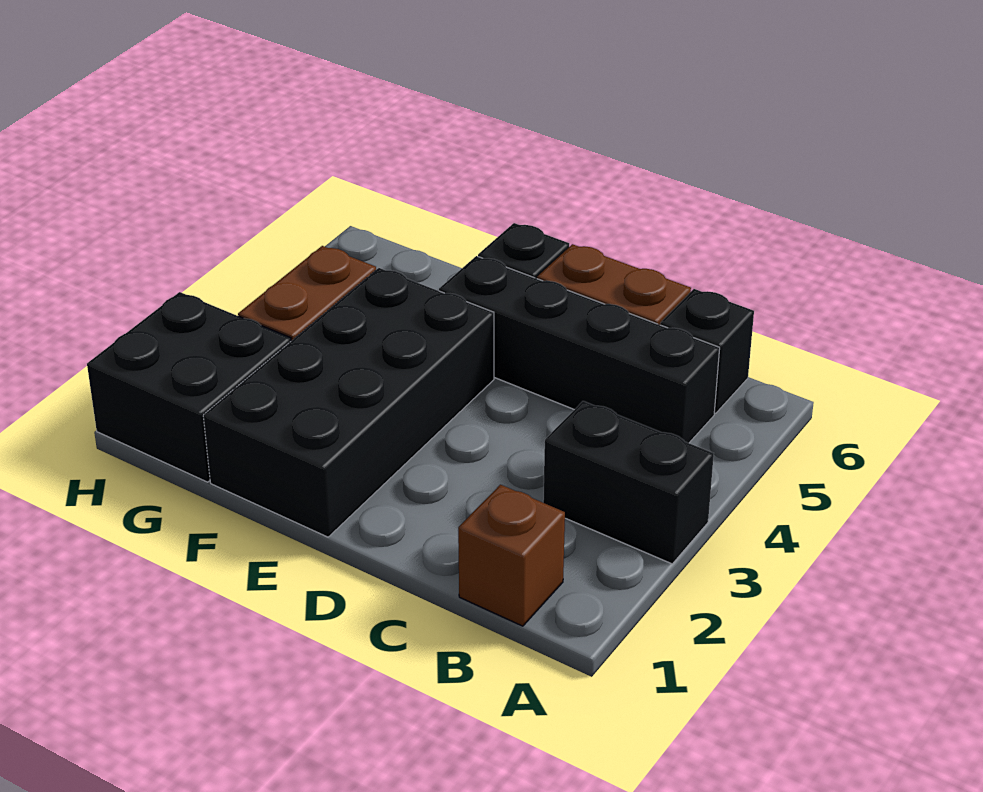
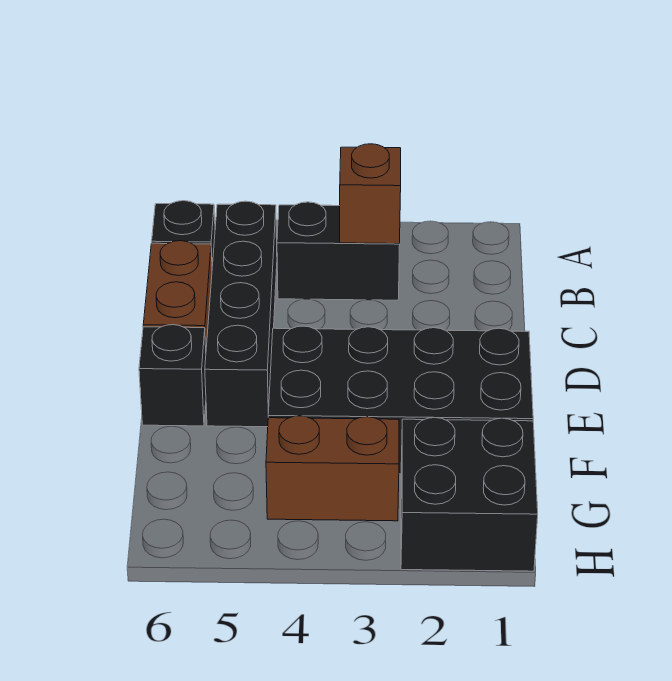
black brick A3:B3 level 1 -> black brick B3:B4 level 1
brown brick B1 level 1 -> brown brick B3 level 2

